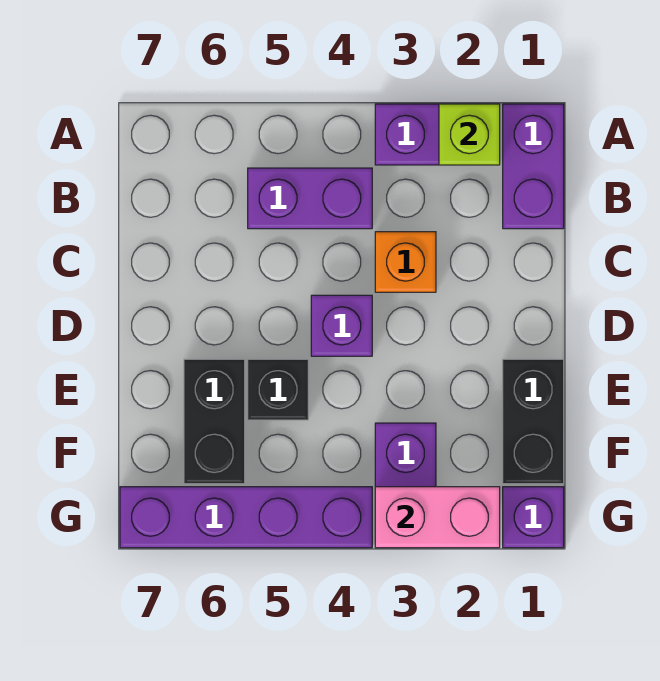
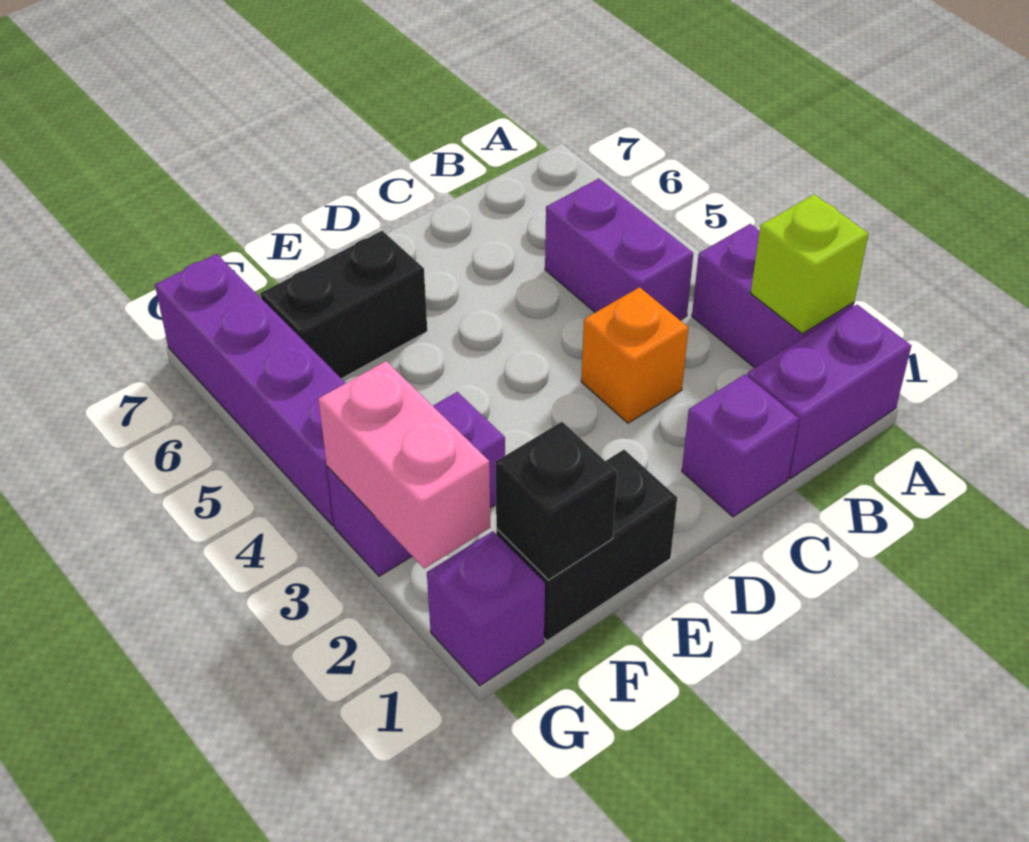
purple brick D4 level 1 -> purple brick C1 level 1
black brick E5 level 1 -> black brick F1 level 2

